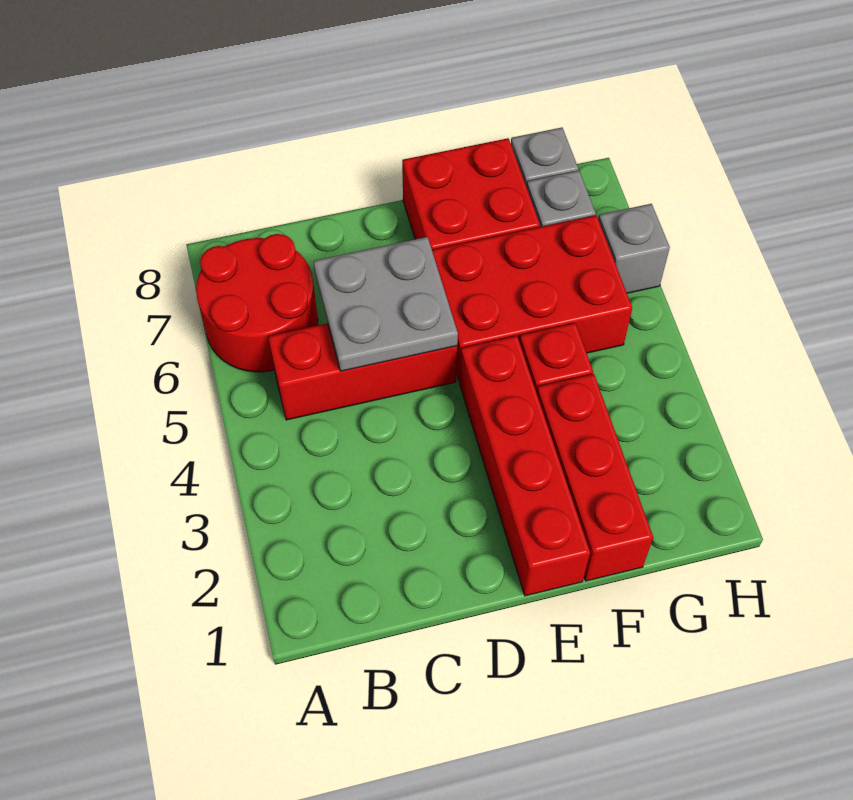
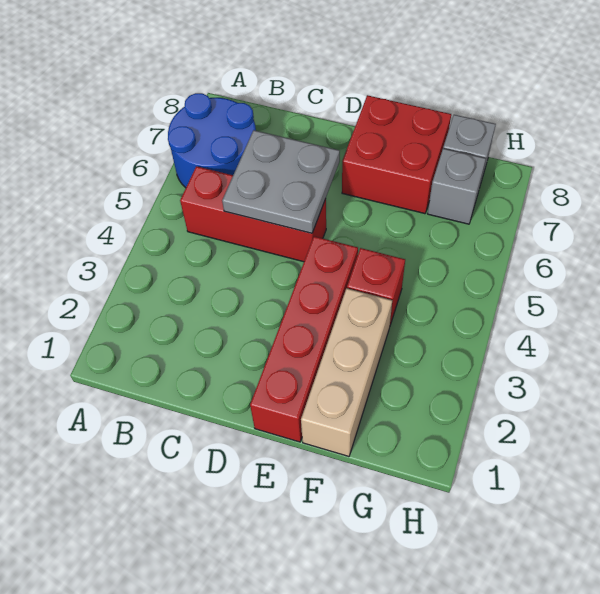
red round brick A6:B7 level 1 -> blue round brick A6:B7 level 1
red brick E5:G6 level 1 -> none
red brick F1:F3 level 1 -> tan brick F1:F3 level 1
grey brick H6 level 1 -> none

